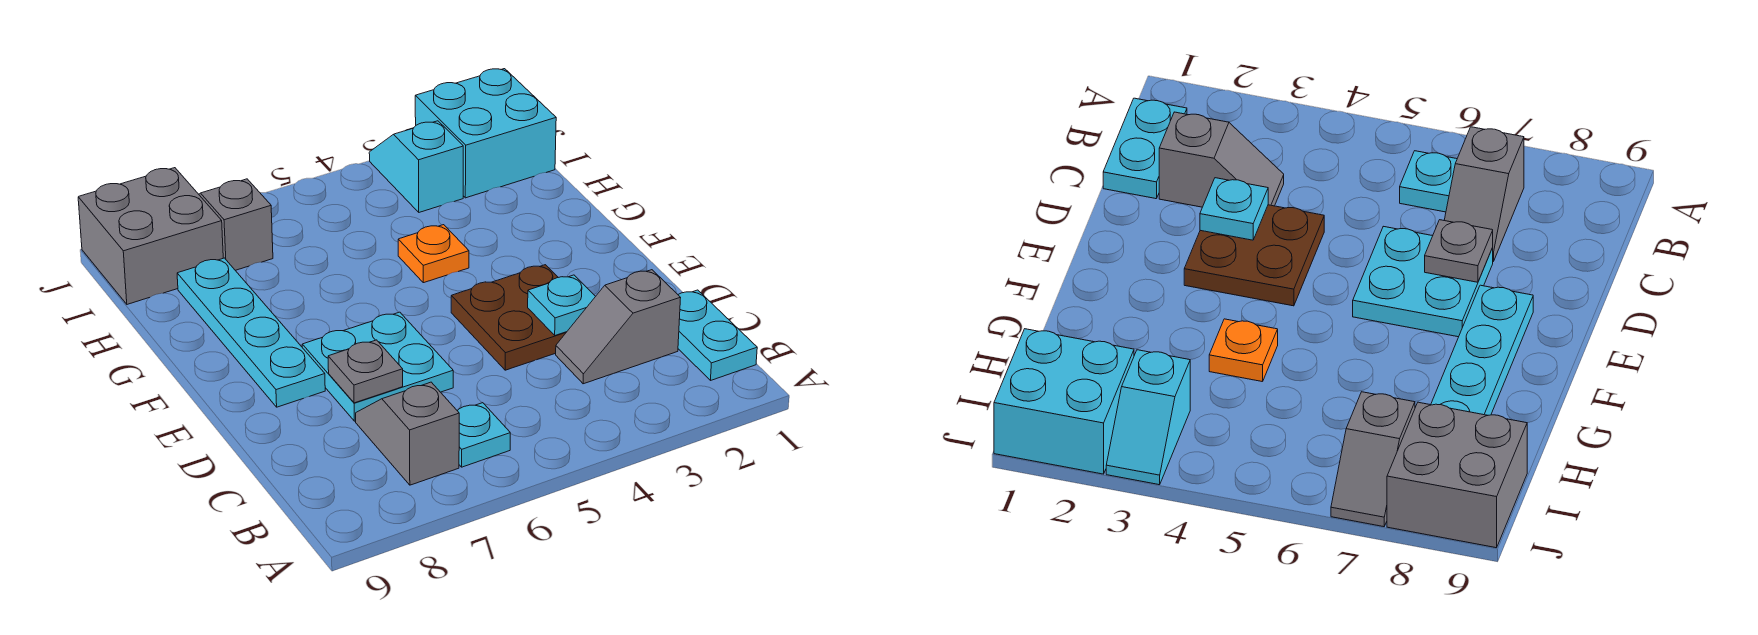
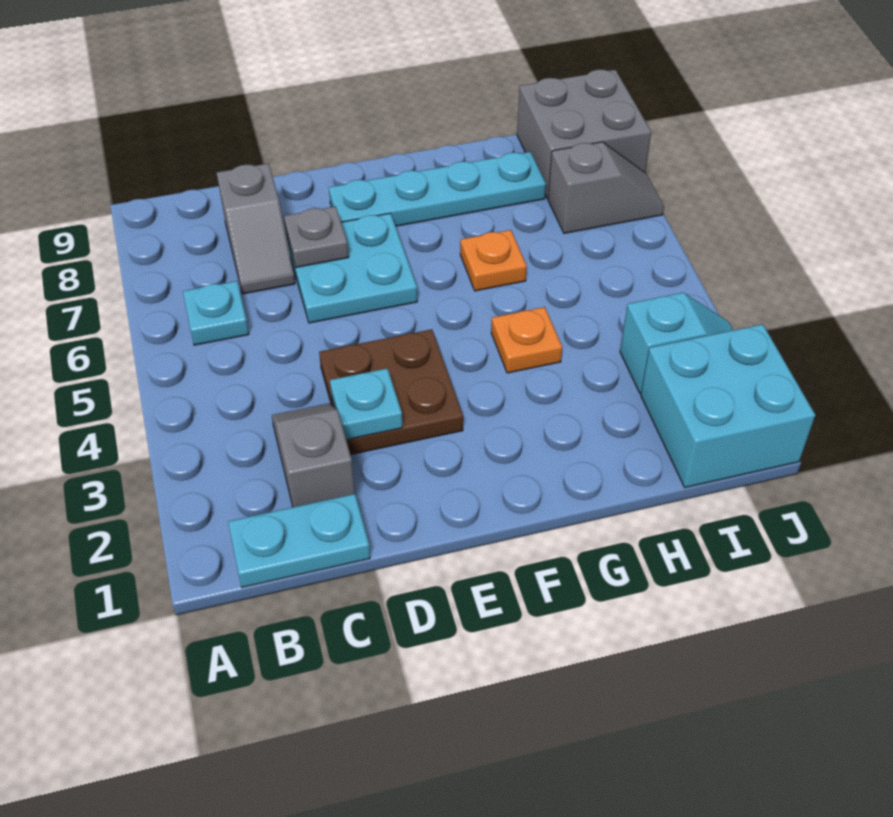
grey slope B7:C7 level 1 top B -> grey slope C7:C8 level 1 top 8
none -> orange plate G6 level 1

